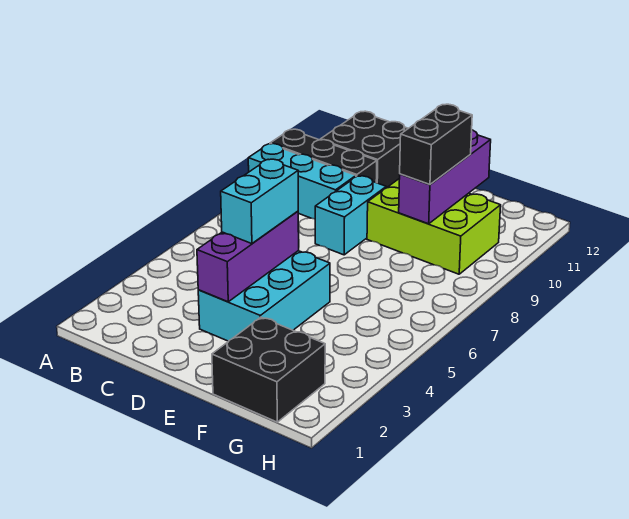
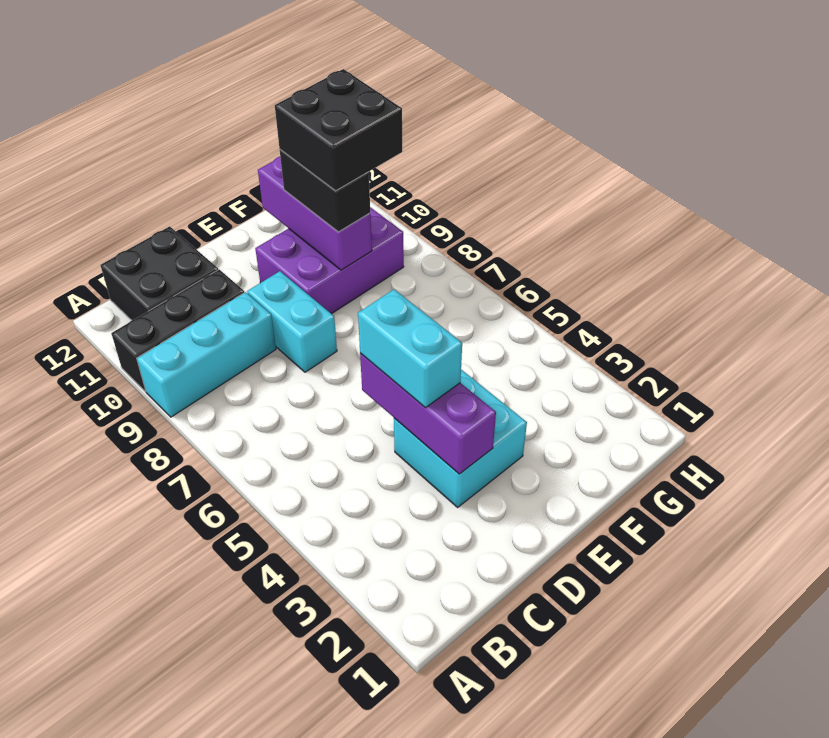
cyan brick D3:E5 level 1 -> cyan brick D3:E4 level 1
lime brick E9:G10 level 1 -> purple brick E9:G10 level 1
black brick F1:G2 level 1 -> black brick F9:G10 level 4

